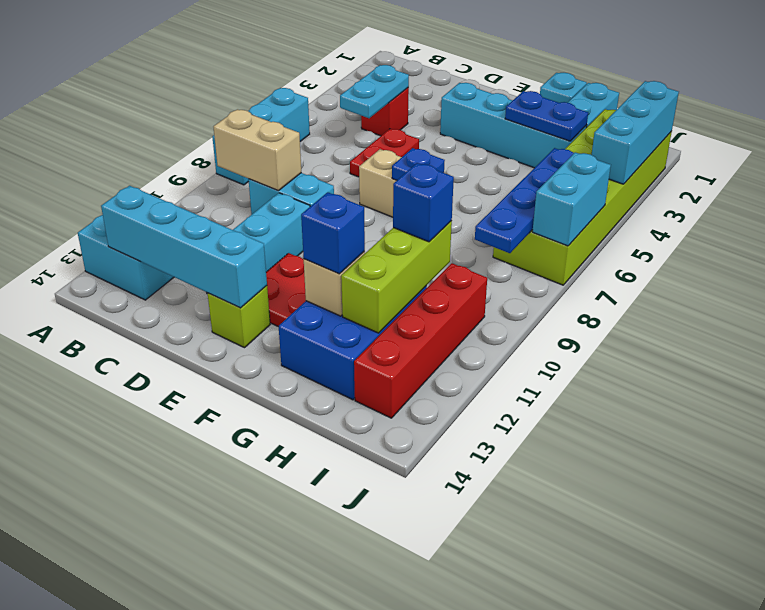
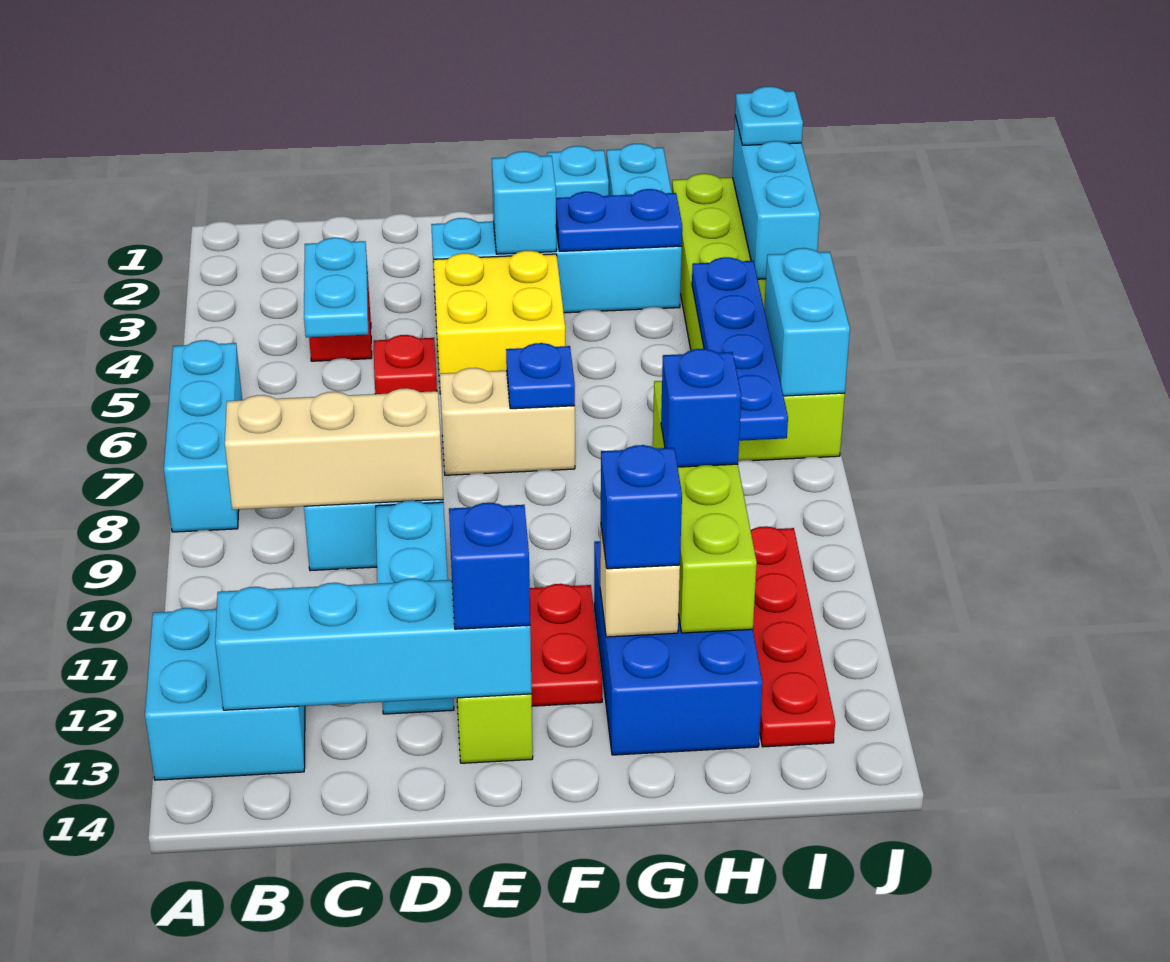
tan brick B9:C9 level 2 -> tan brick B9:D9 level 2
red plate D5:D6 level 1 -> red plate D5 level 1
none -> yellow brick E4:F5 level 1
none -> blue brick E13 level 3
none -> cyan brick F3 level 2
lime brick H10:H12 level 2 -> lime brick H9:H12 level 2
red brick I10:I13 level 1 -> red plate I10:I13 level 1
none -> cyan plate J2 level 3

